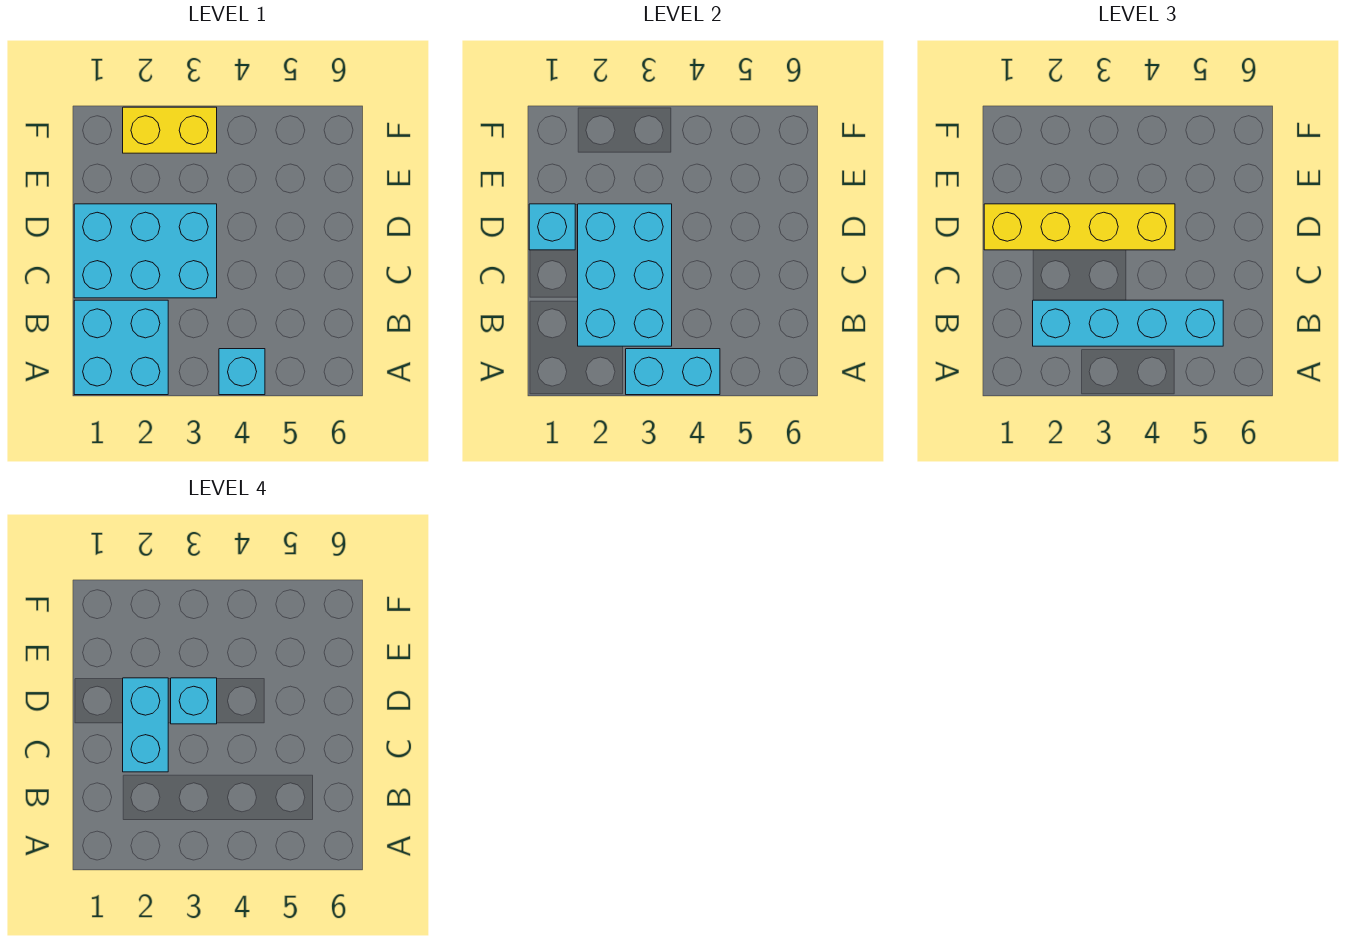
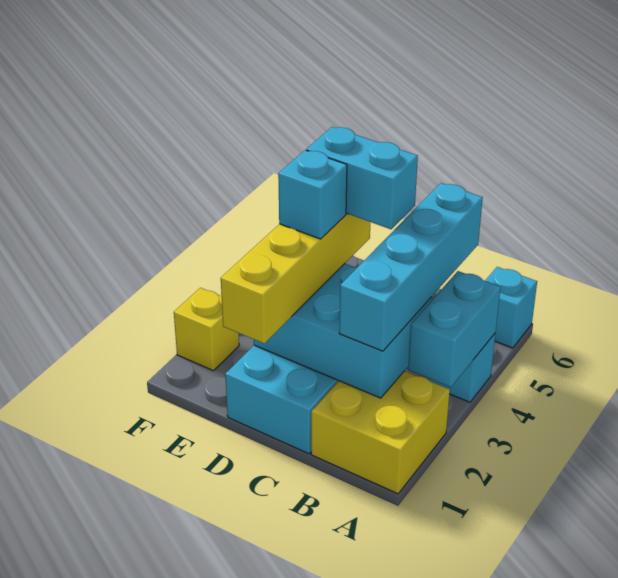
cyan brick A1:B2 level 1 -> yellow brick A1:B2 level 1
cyan brick C2:D2 level 4 -> cyan brick C4:D4 level 4
cyan brick D1 level 2 -> cyan brick A6 level 1
yellow brick F2:F3 level 1 -> yellow brick F2 level 1

